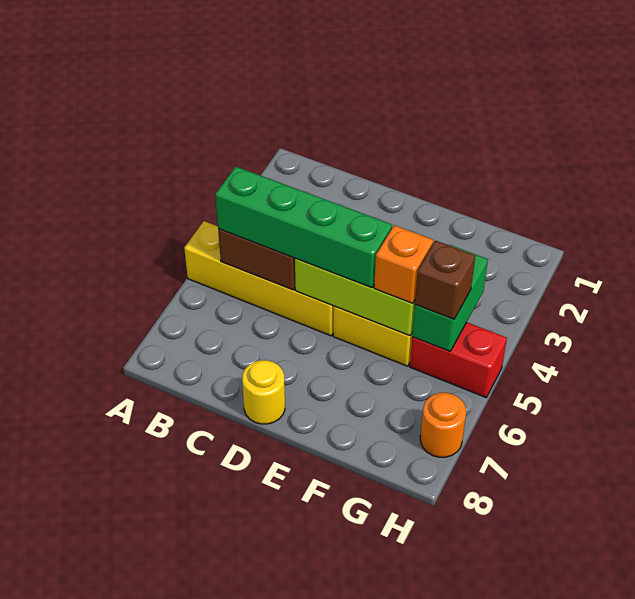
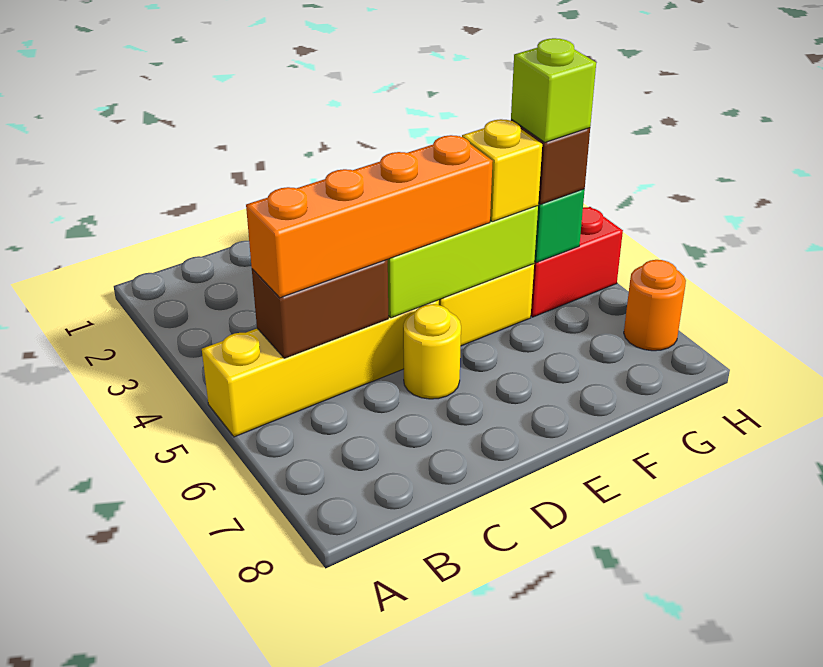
green brick B5:E5 level 3 -> orange brick B5:E5 level 3
yellow round brick D8 level 1 -> yellow round brick D6 level 1
orange brick F5 level 3 -> yellow brick F5 level 3
none -> lime brick G5 level 4

